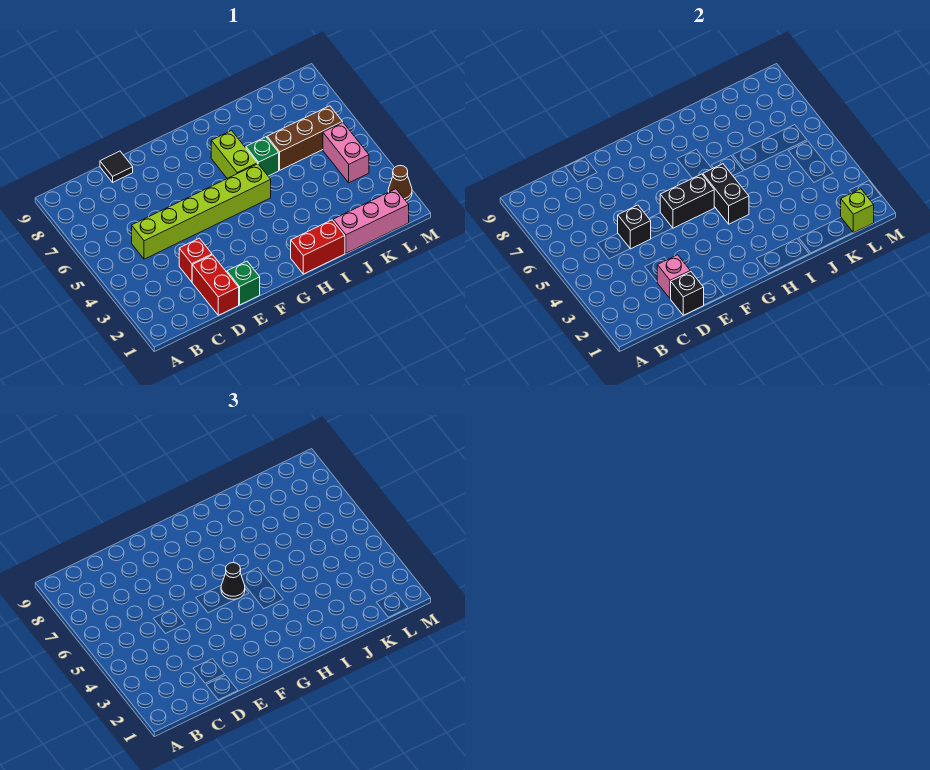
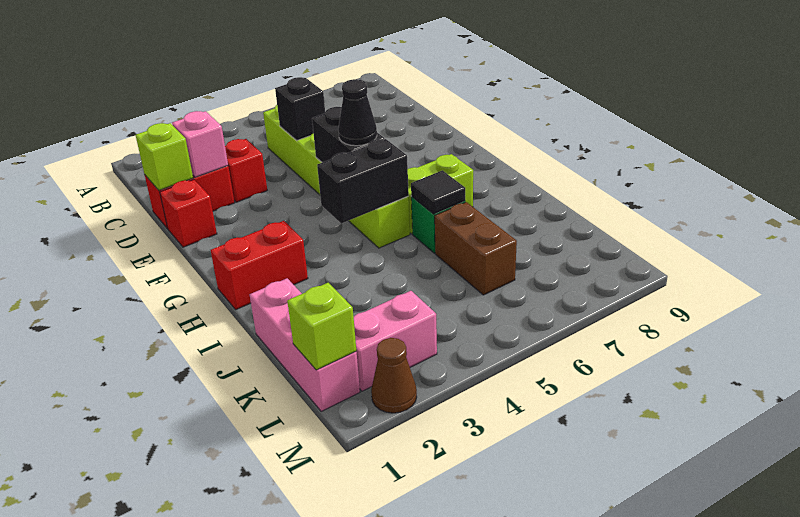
black brick D1 level 2 -> lime brick D1 level 2
black tile D9 level 1 -> black tile I6 level 2
green brick E1 level 1 -> red brick E1 level 1
red brick H1:I1 level 1 -> red brick H1:H2 level 1
brown brick J6:L6 level 1 -> brown brick J6:K6 level 1
pink brick L4:L5 level 1 -> pink brick L2:L3 level 1

